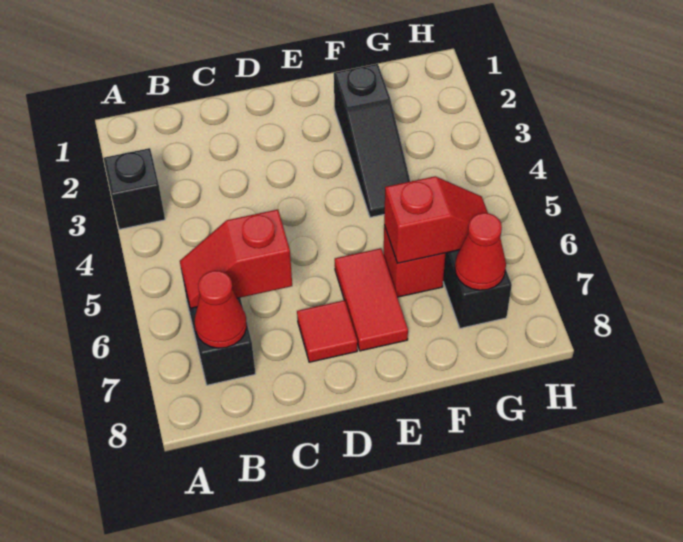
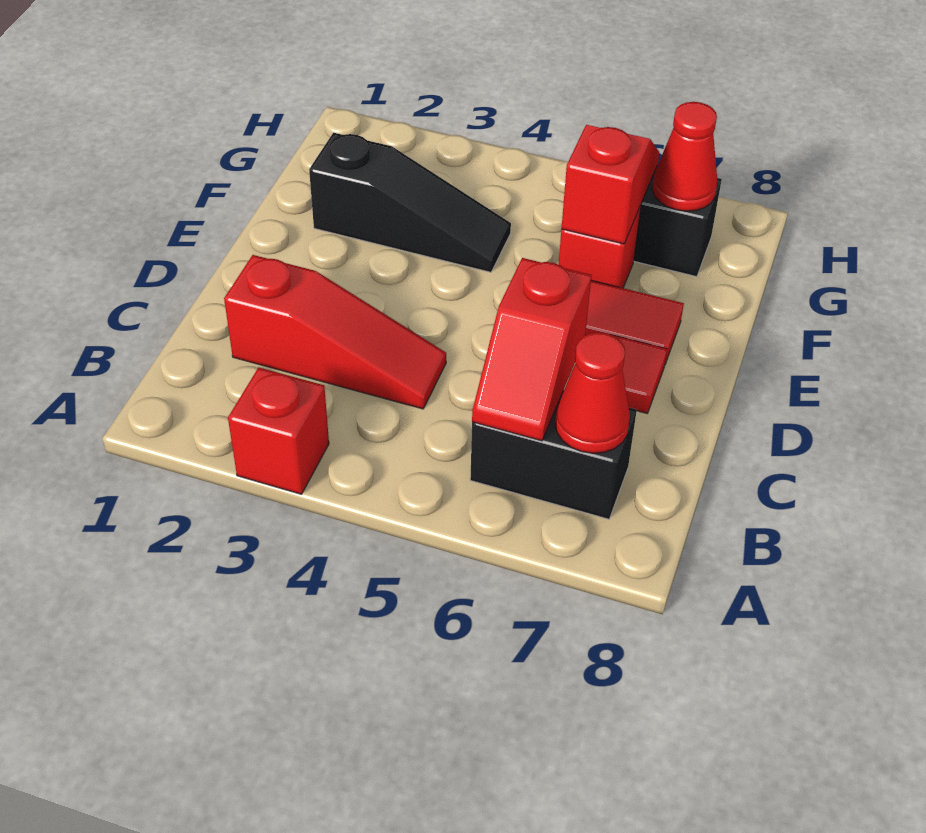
black brick A3 level 1 -> red brick A3 level 1
none -> red slope C2:C4 level 1 top 2

